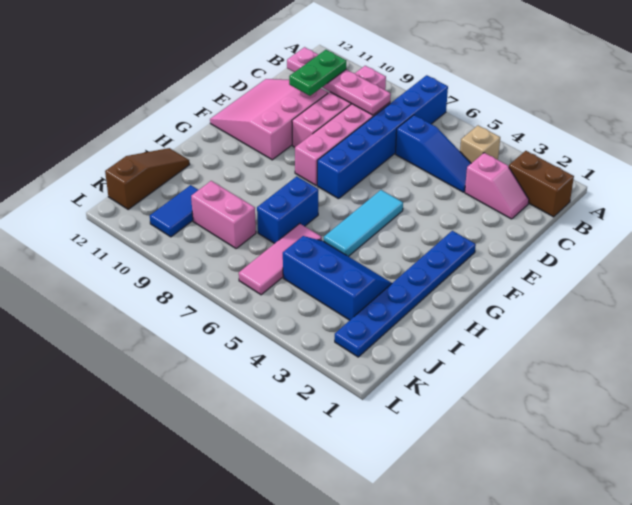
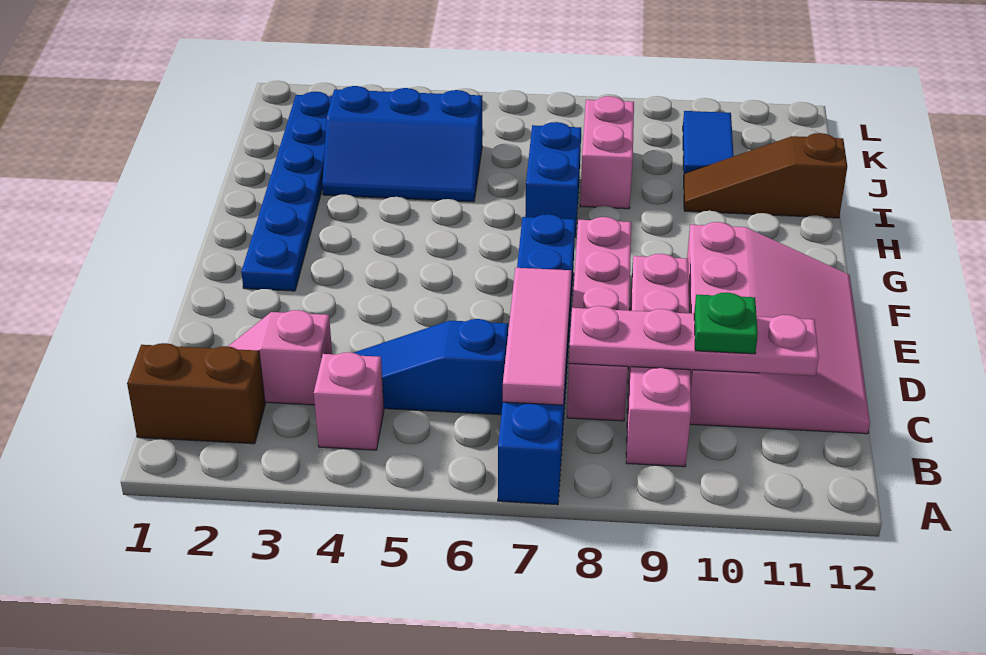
tan brick B4 level 1 -> pink brick B4 level 1
green plate C10:D10 level 3 -> green plate C10 level 3
pink slope D10:F12 level 1 top 10 -> pink slope C10:F12 level 1 top 10
cyan tile F5:H5 level 1 -> none
pink tile I6:K6 level 1 -> pink tile B7:D7 level 2
brown slope I12:K12 level 1 top K -> brown slope I10:I12 level 1 top 12
pink brick J8:J9 level 1 -> pink brick I8:J8 level 1

